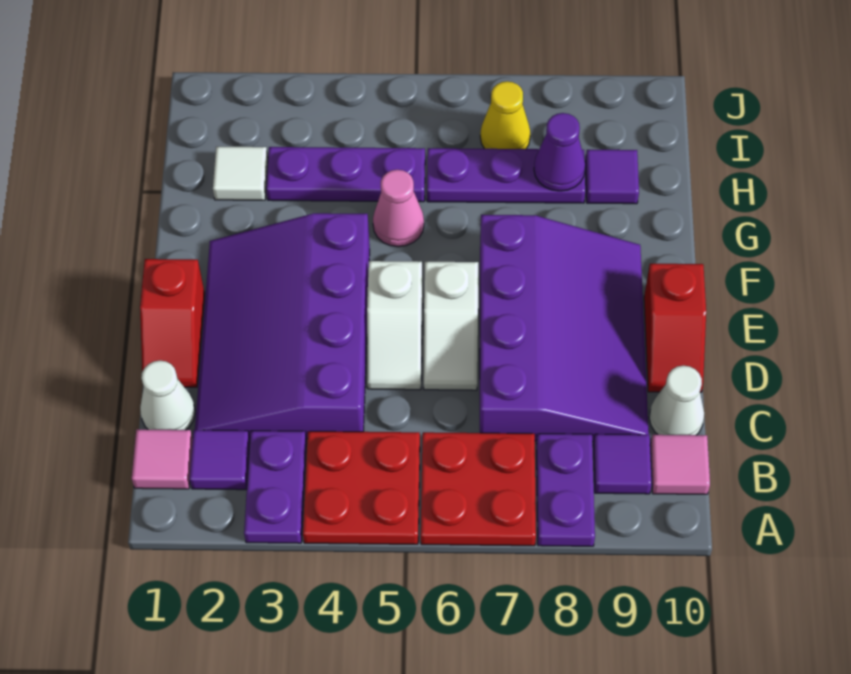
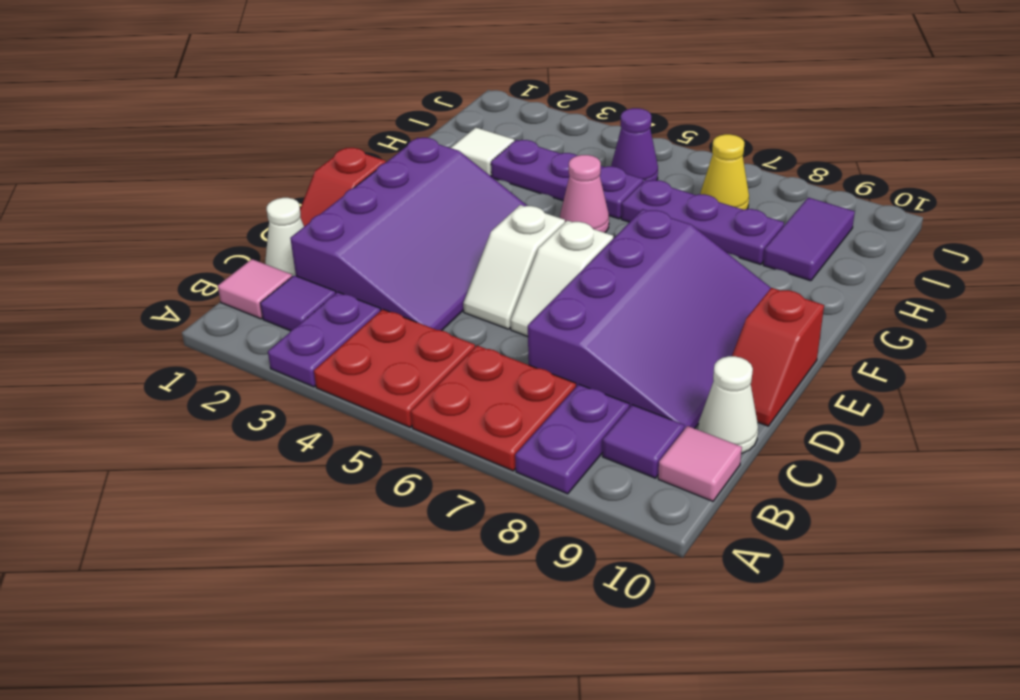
purple slope C2:F4 level 1 top 4 -> purple slope C2:F4 level 1 top 2
purple cone H8 level 2 -> purple cone I5 level 1
purple tile H9 level 1 -> purple tile H9:I9 level 1

